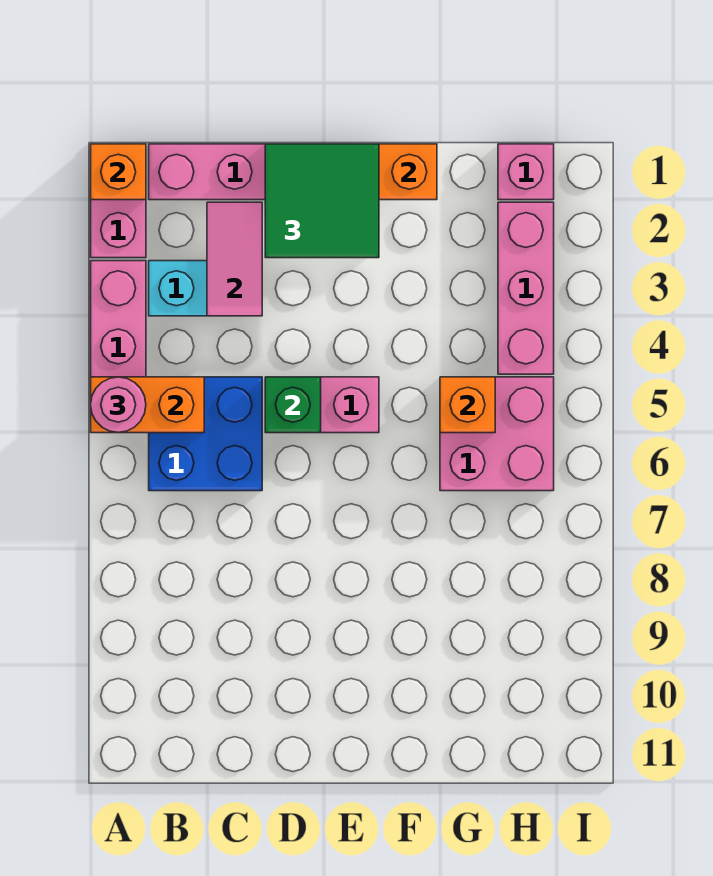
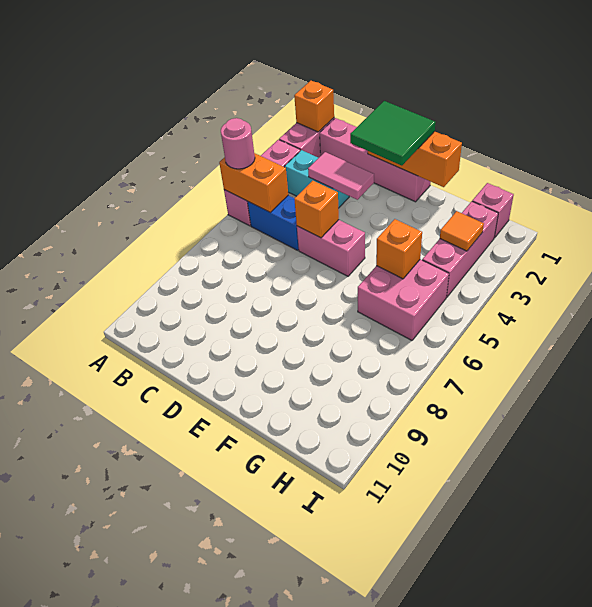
blue brick B5:C6 level 1 -> blue brick B5:C5 level 1
pink tile C2:C3 level 2 -> pink tile C3:D3 level 2
green brick D5 level 2 -> orange brick D5 level 2
none -> orange tile H3 level 2

